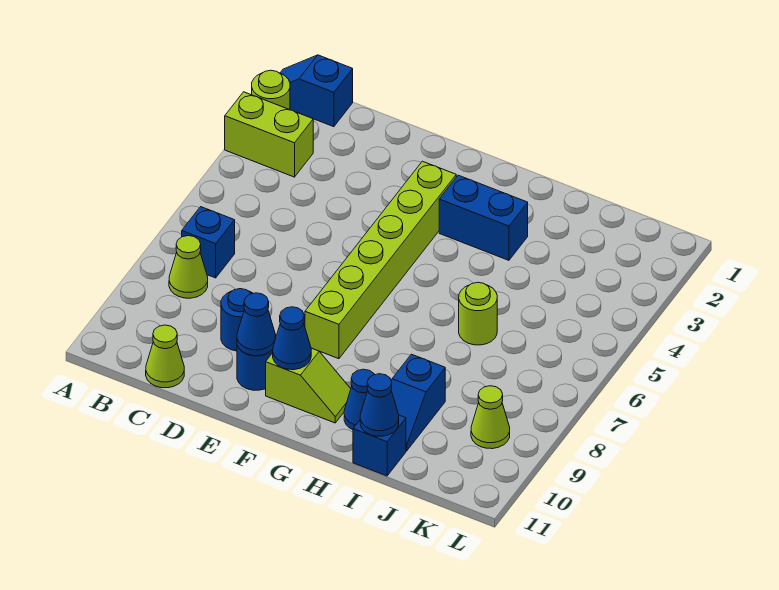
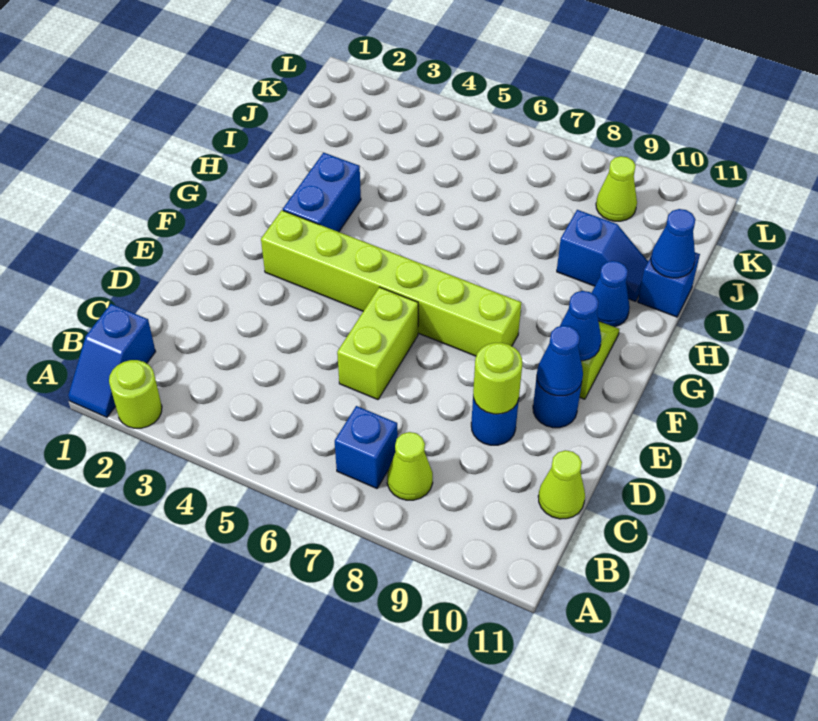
lime brick A3:B3 level 1 -> lime brick D6:E6 level 1
lime round brick I6 level 1 -> lime round brick D9 level 2

